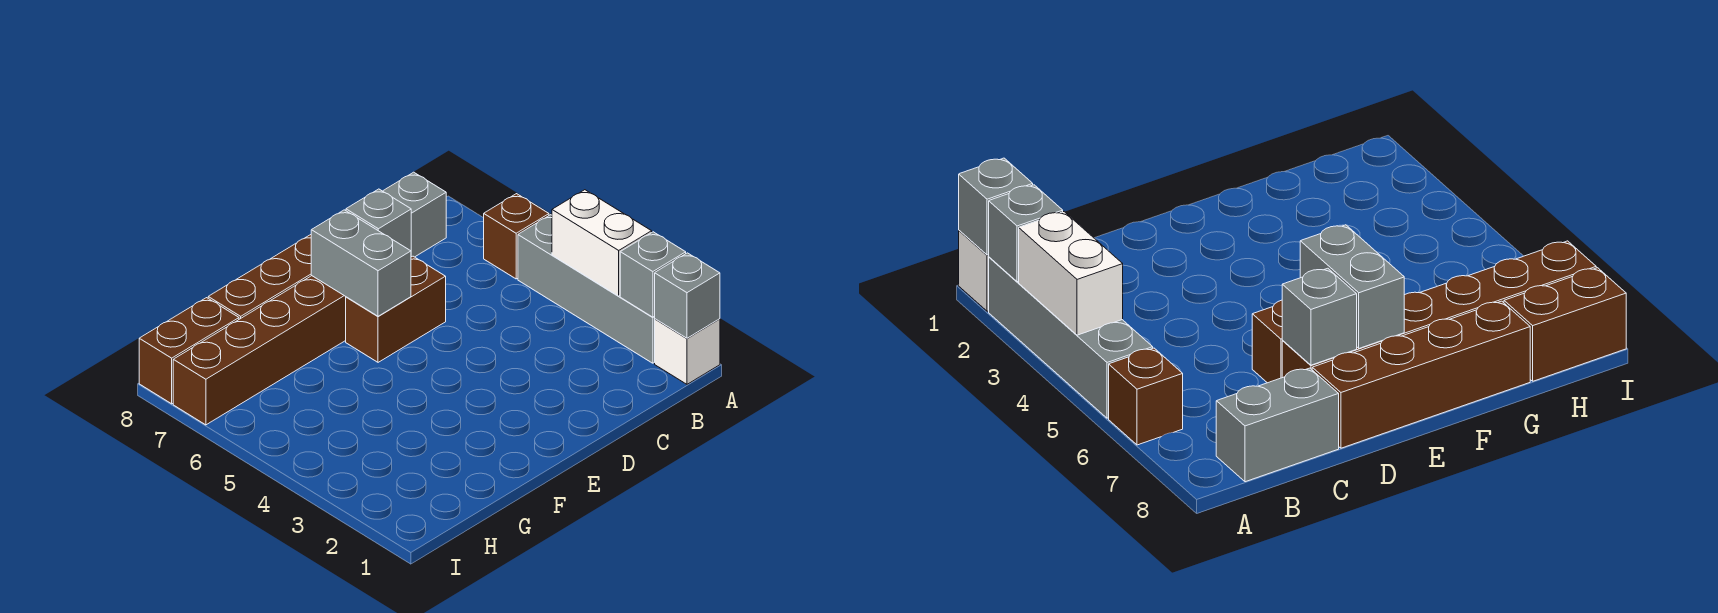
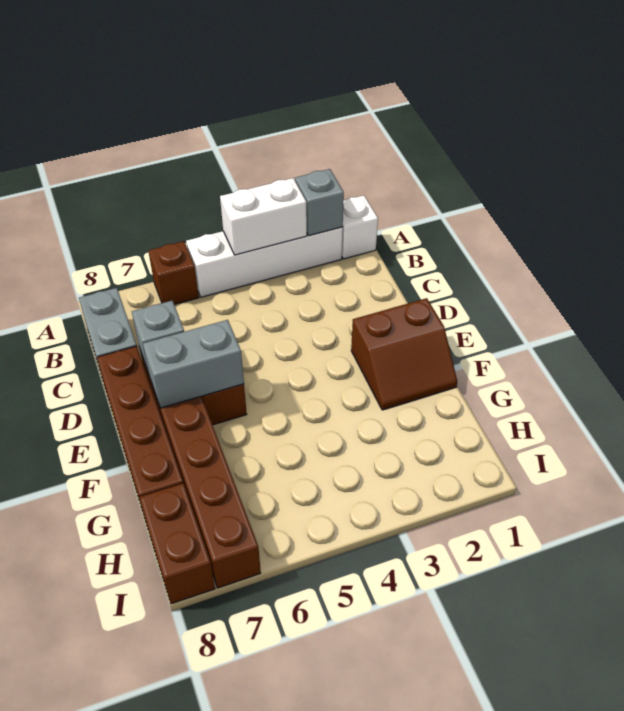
grey brick A1 level 2 -> none
grey brick A2:A5 level 1 -> white brick A2:A5 level 1
none -> brown slope E1:F2 level 1 top E

